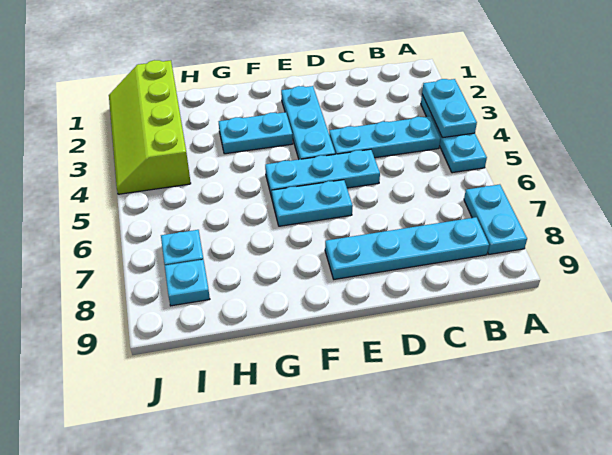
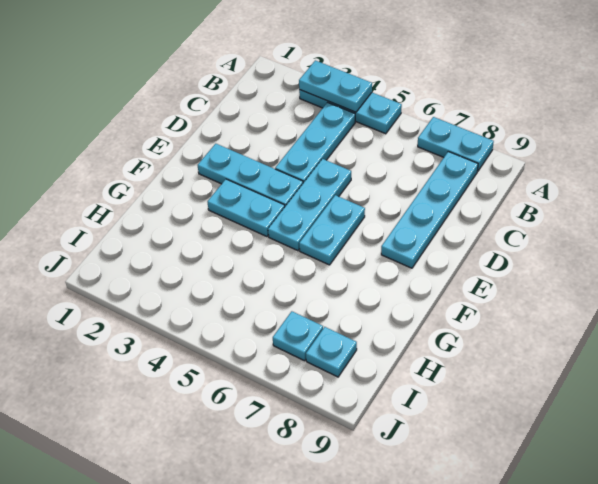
cyan plate F3:G3 level 1 -> cyan plate F3:F4 level 1
lime slope I1:J4 level 1 top I -> none

